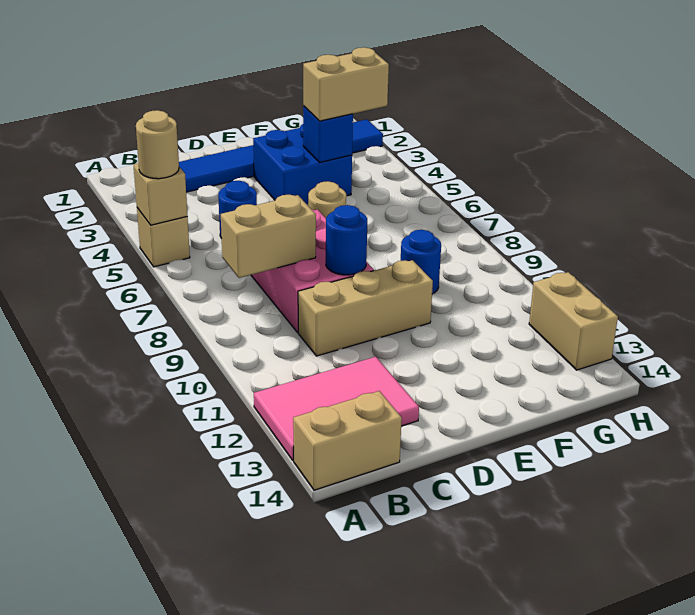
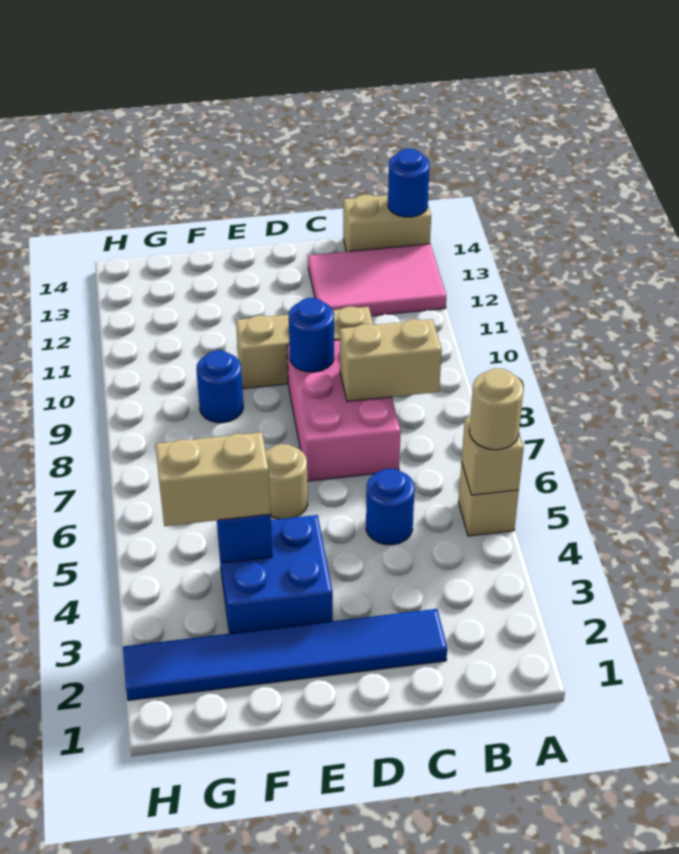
none -> blue round brick A14 level 2
tan brick H12:H13 level 1 -> none

